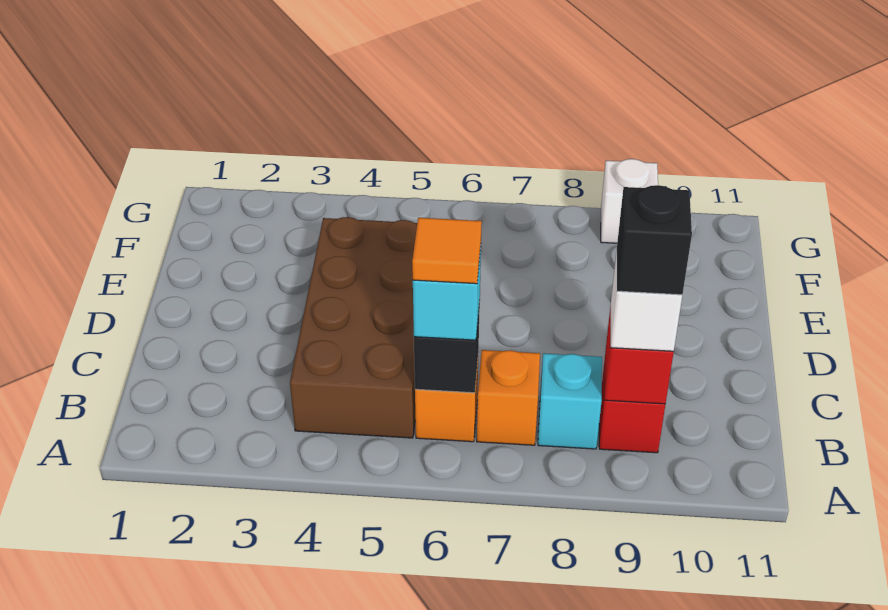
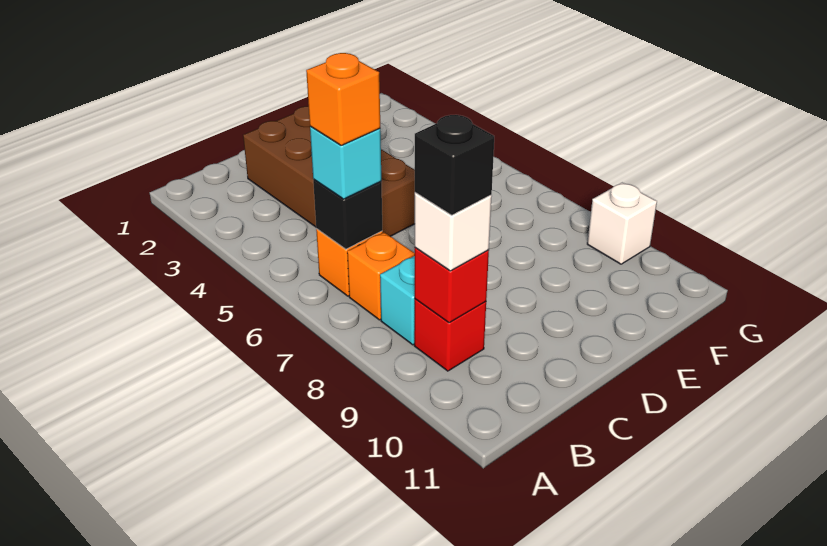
brown brick B4:E5 level 1 -> brown brick C2:D5 level 1
orange tile B6 level 4 -> orange brick B6 level 4

